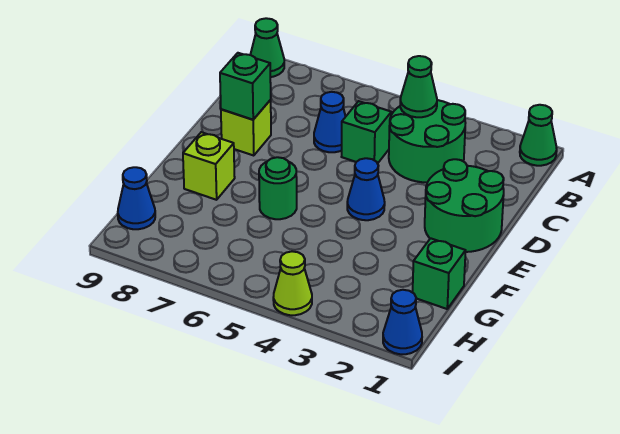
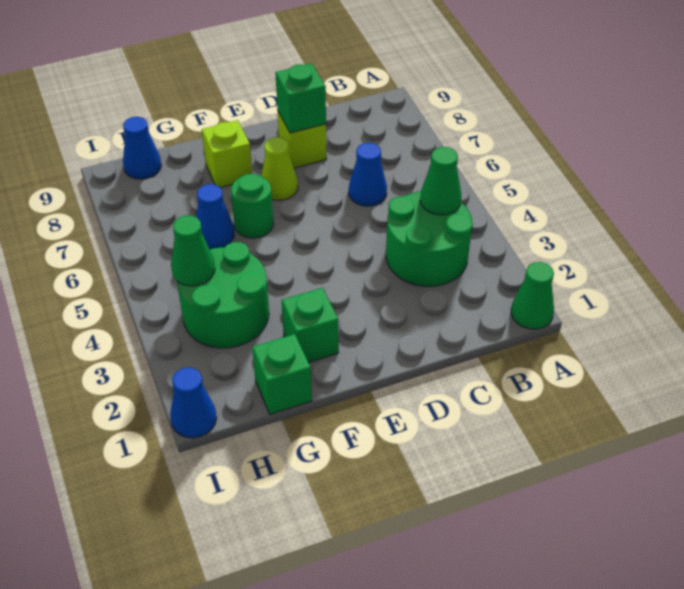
green cone A9 level 1 -> green cone H4 level 2
green brick C5 level 1 -> green brick F2 level 1
green round brick D1:E2 level 1 -> green round brick G3:H4 level 1
blue cone E4 level 1 -> blue cone G6 level 1
lime cone I4 level 1 -> lime cone E7 level 1

